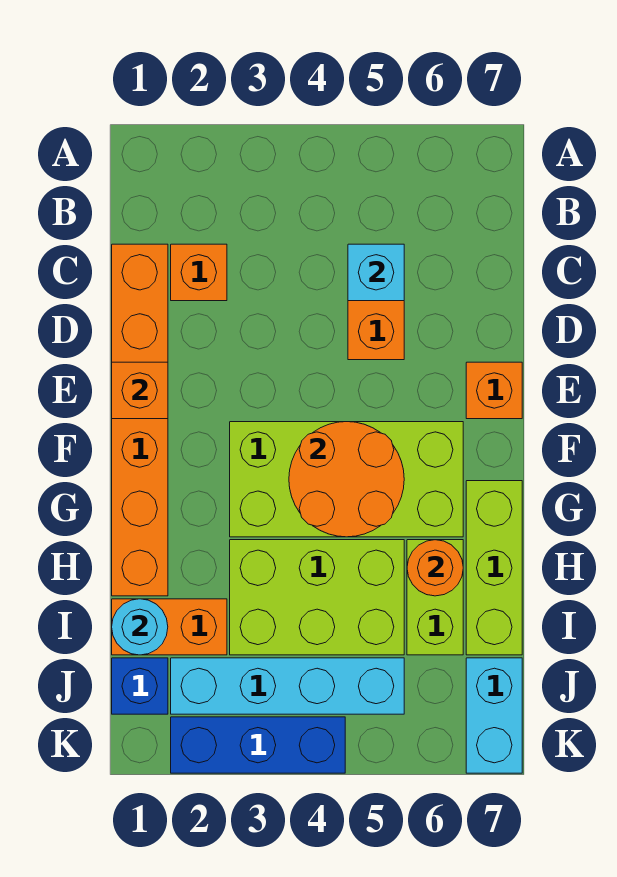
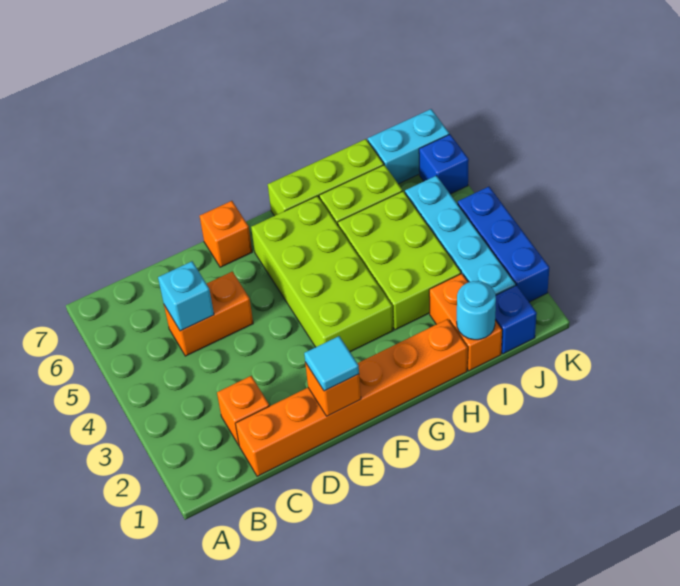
none -> cyan tile E1 level 3
orange round brick F4:G5 level 2 -> none
orange round brick H6 level 2 -> none
none -> blue brick K6 level 1

